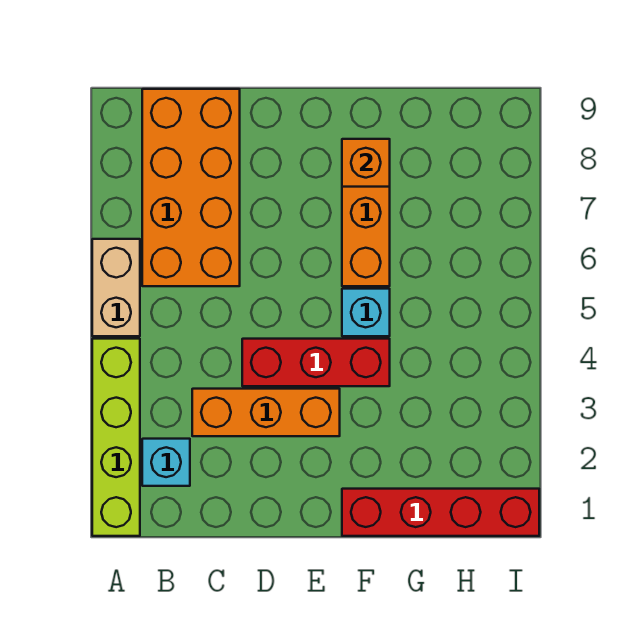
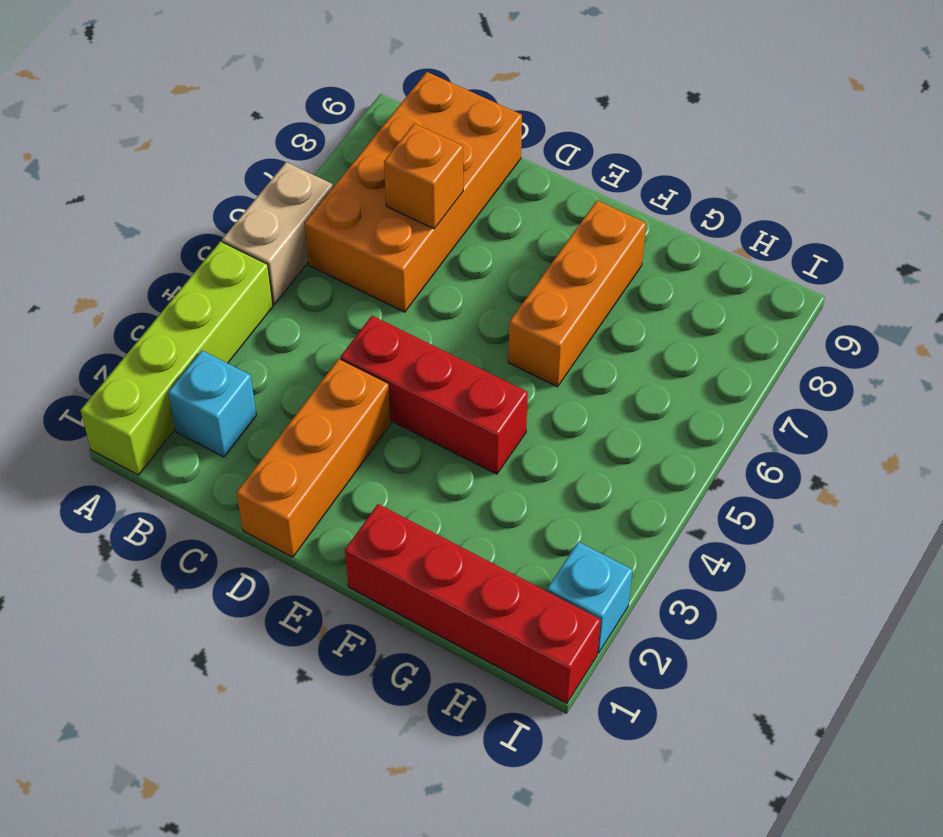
orange brick C3:E3 level 1 -> orange brick D1:D3 level 1
cyan brick F5 level 1 -> cyan brick I2 level 1
orange brick F8 level 2 -> orange brick C7 level 2

